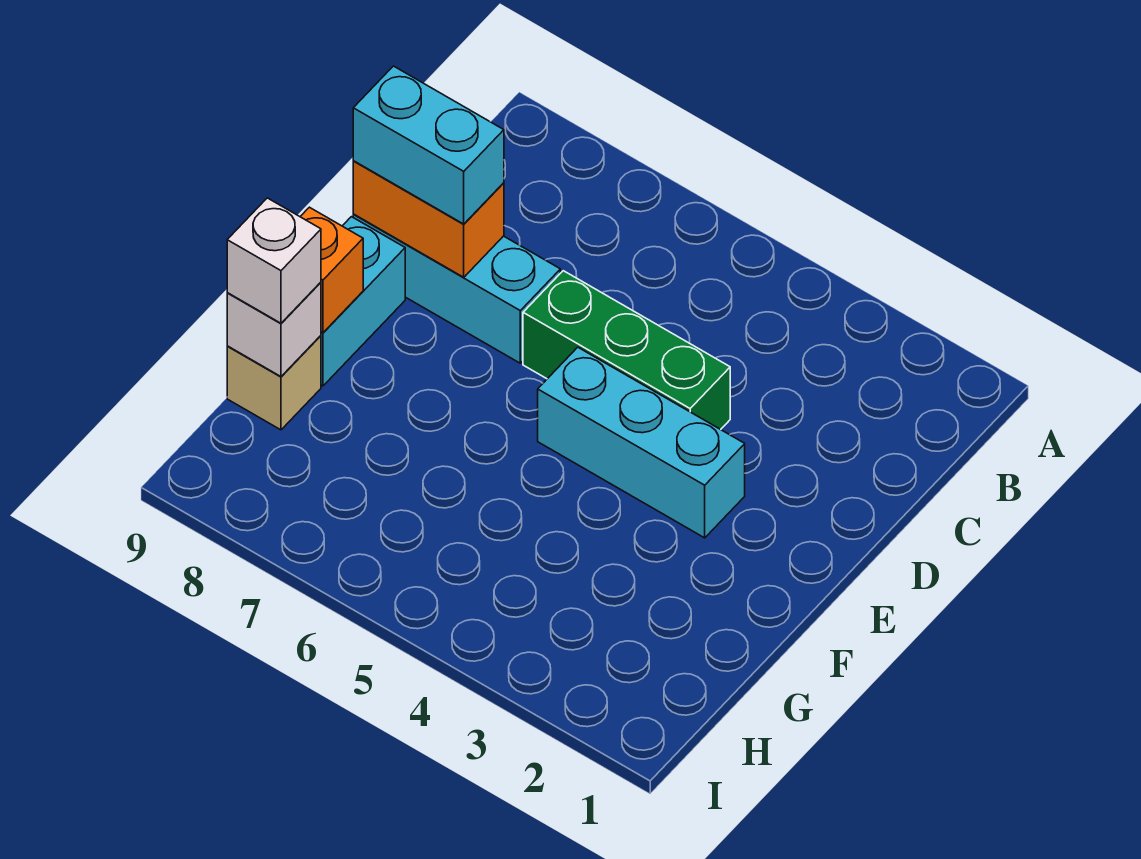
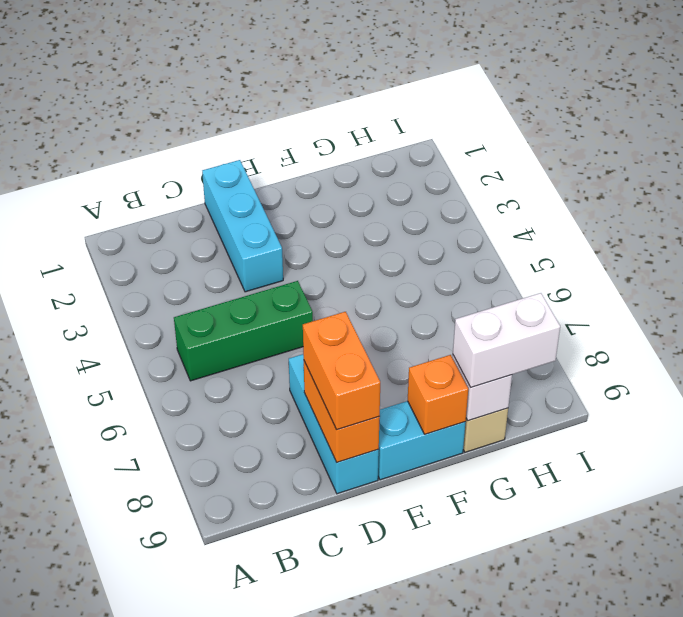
green brick D4:D6 level 1 -> green brick B5:D5 level 1
cyan brick D8:D9 level 3 -> orange brick D8:D9 level 3
cyan brick E3:E5 level 1 -> cyan brick D1:D3 level 1
white brick G9 level 3 -> white brick G9:H9 level 3

